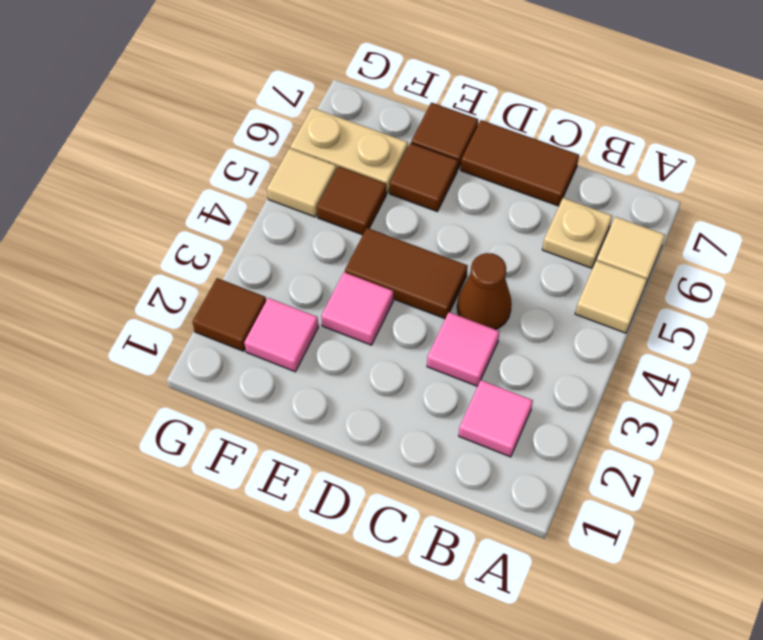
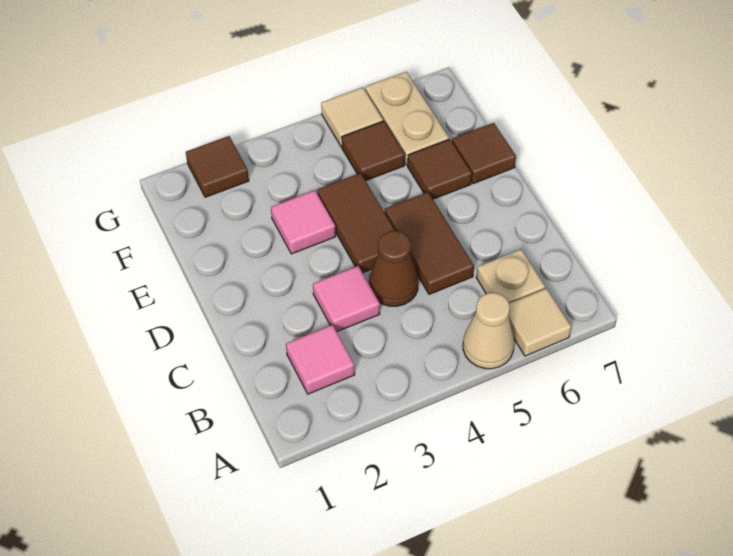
tan tile A5 level 1 -> tan cone A5 level 1
brown tile C7:D7 level 1 -> brown tile C5:D5 level 1
pink tile F2 level 1 -> none

